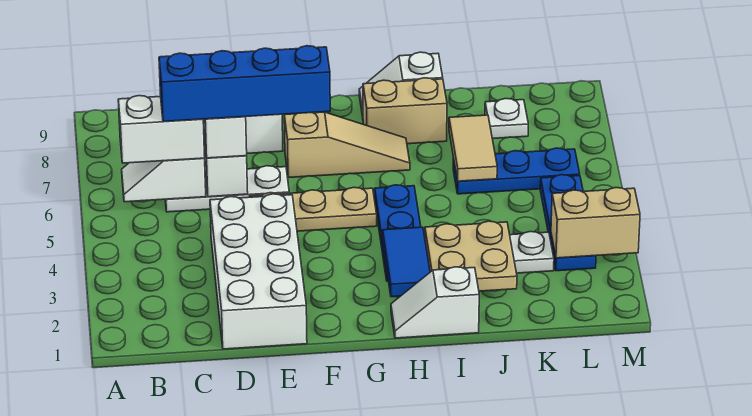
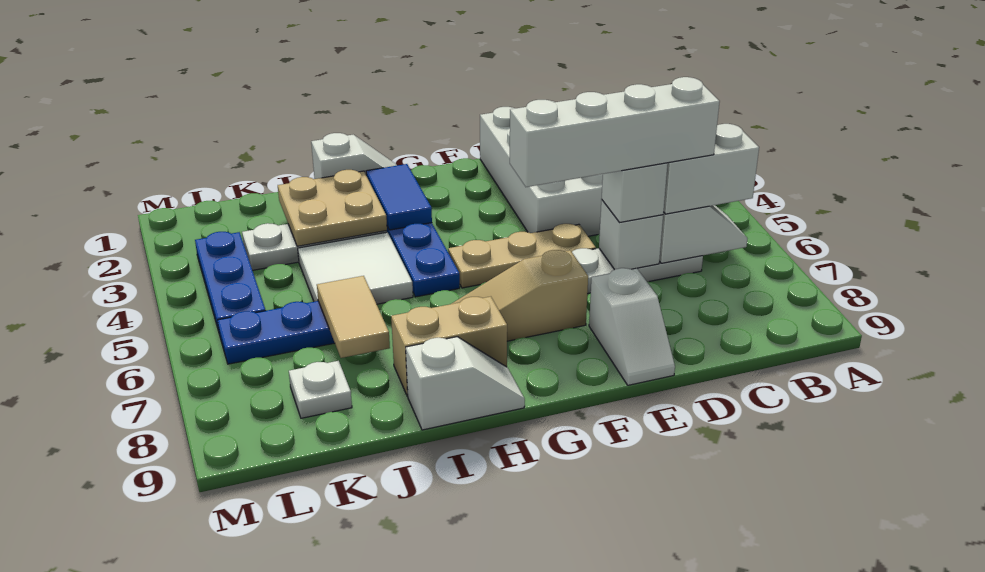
blue brick C6:F6 level 4 -> white brick C6:F6 level 4
none -> white tile I4:J5 level 1
tan brick L3:M3 level 2 -> none

